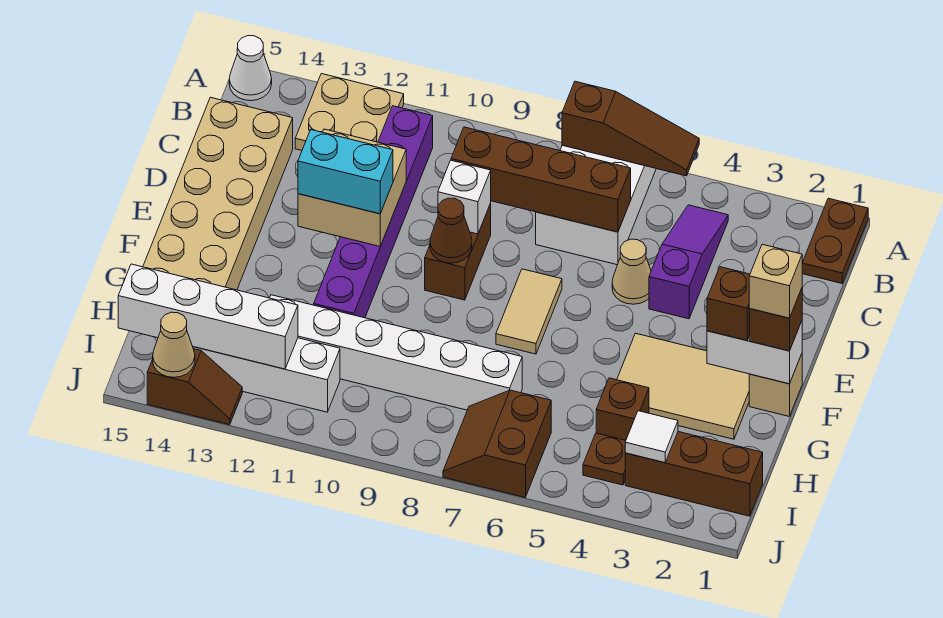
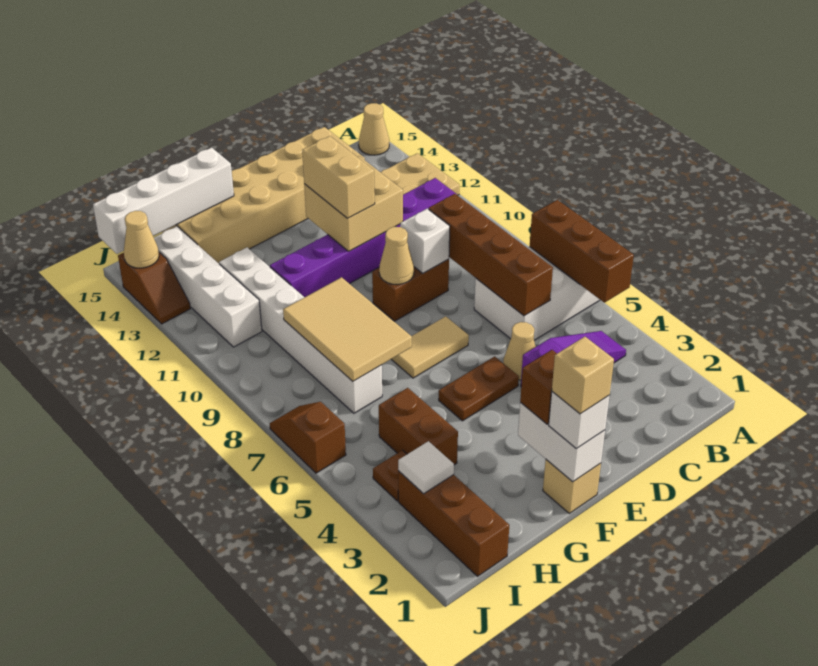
brown plate A1:B1 level 1 -> brown plate E5:F5 level 1
brown slope A5:A7 level 2 top 7 -> brown brick A5:A7 level 2
white cone A15 level 1 -> tan cone A15 level 1
brown cone E9 level 2 -> tan cone E9 level 2
cyan brick E11:E12 level 3 -> tan brick E11:E12 level 3
brown brick F1 level 3 -> white brick F1 level 3
tan tile F2:G4 level 1 -> tan tile G7:H9 level 2
brown brick H4 level 1 -> brown brick H4:H5 level 1
brown slope I6:J7 level 1 top 6 -> brown slope J6:J7 level 1 top 6
white brick I12:I15 level 2 -> white brick G15:J15 level 2

